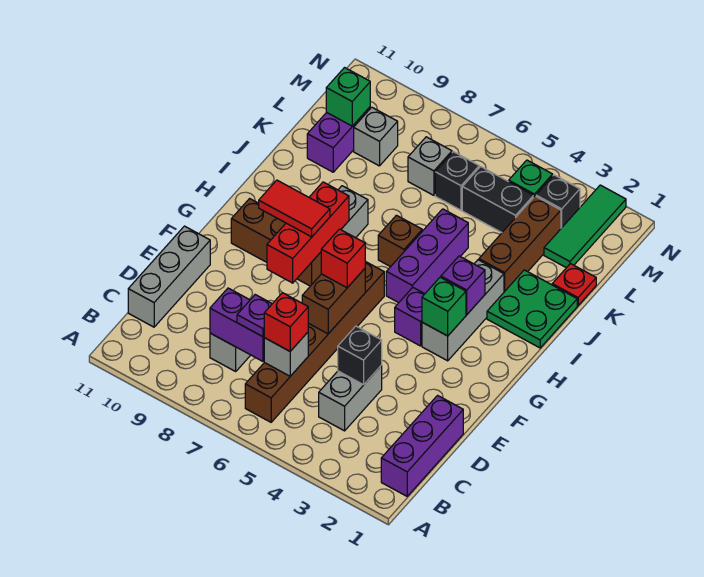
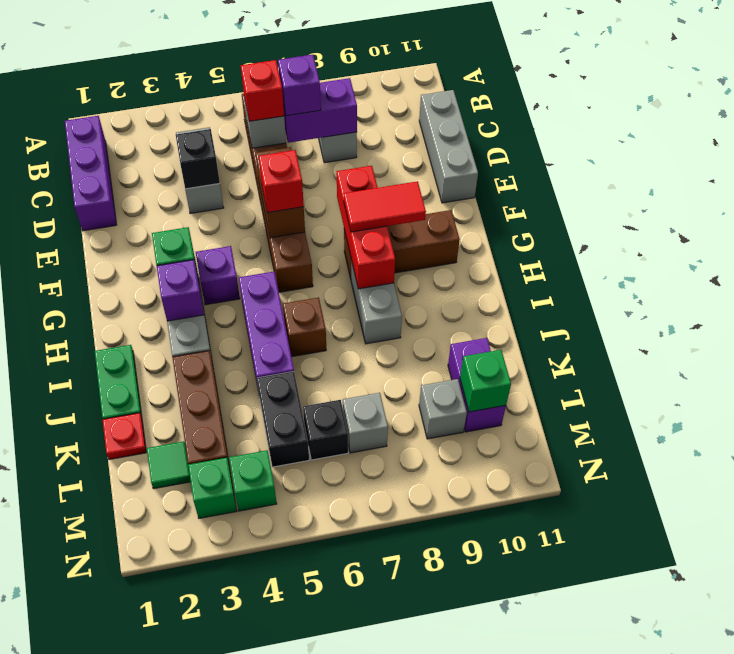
purple plate C7 level 3 -> purple brick C7 level 3
green plate I1:J2 level 1 -> green plate I1:J1 level 1
green tile L2:N2 level 1 -> green tile L2 level 1
black brick L4:L5 level 1 -> black brick K5:L5 level 1
black brick M3 level 1 -> green brick M3 level 1

